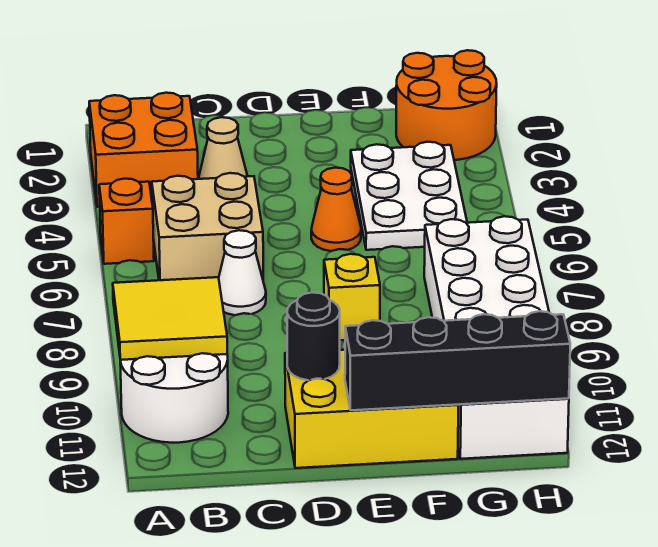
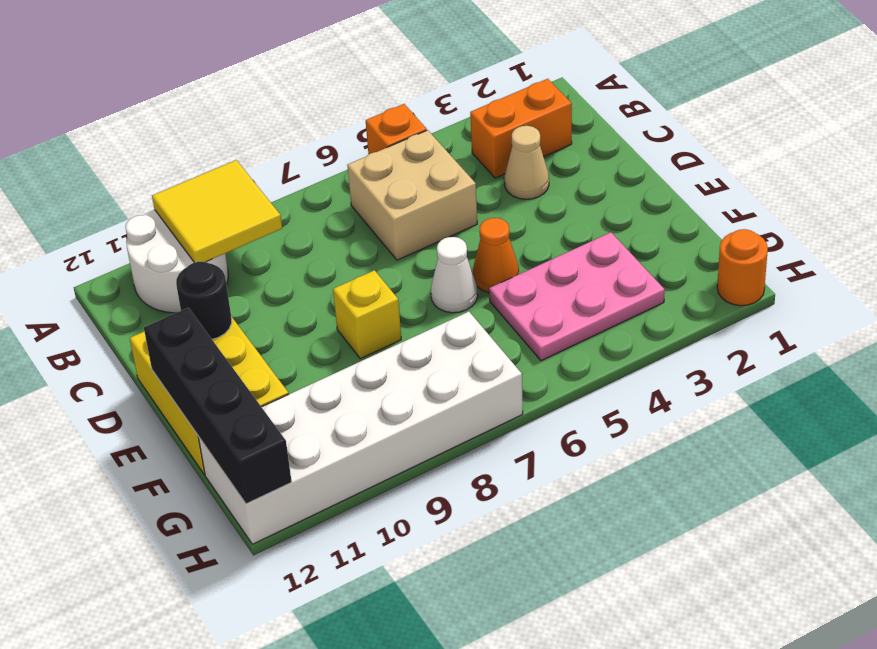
orange brick A2:B3 level 1 -> orange brick B2:B3 level 1
white cone C7 level 1 -> white cone E6 level 1
white plate F3:G5 level 1 -> pink plate F3:G5 level 1
orange round brick G1:H2 level 1 -> orange round brick H1 level 1

